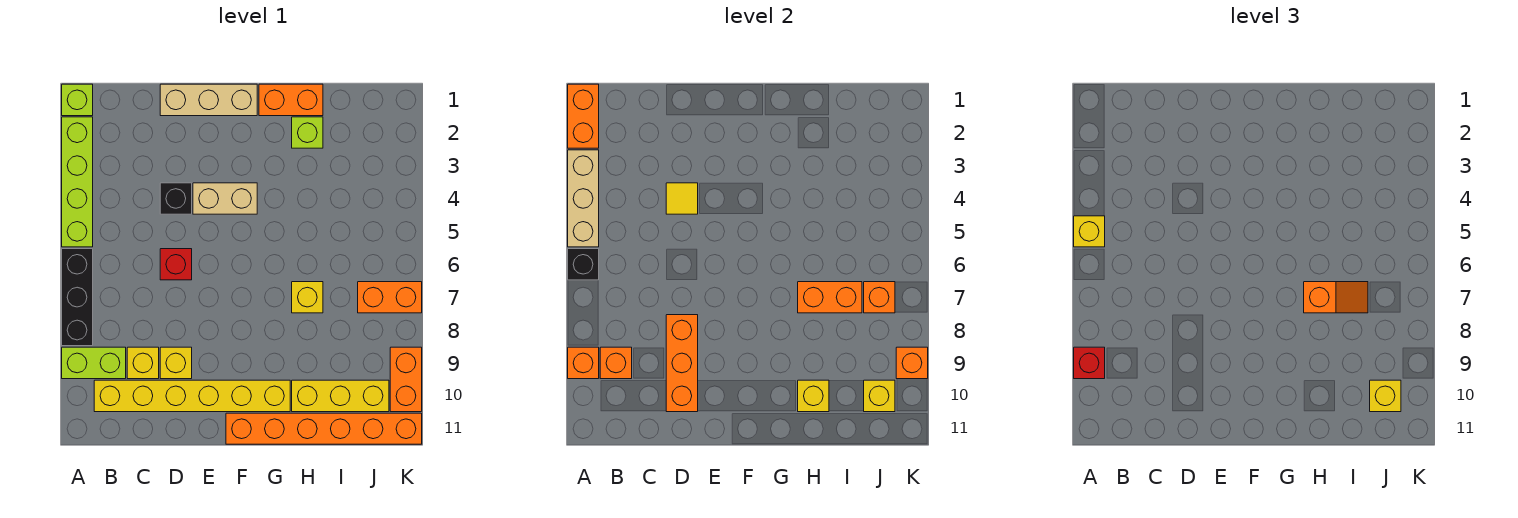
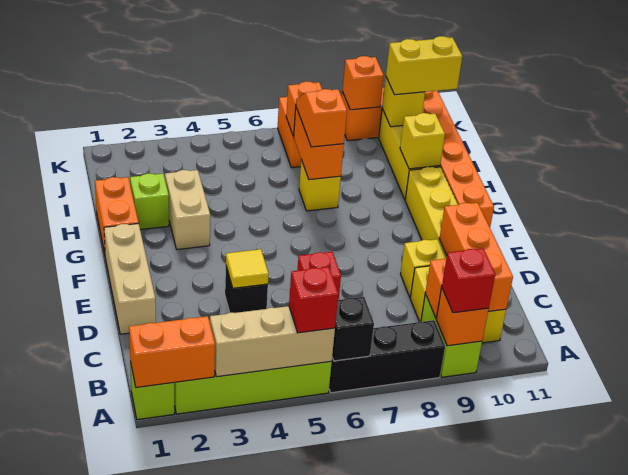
yellow brick A5 level 3 -> red brick A5 level 3
orange brick D8:D10 level 2 -> orange brick B10:D10 level 2
tan brick E4:F4 level 1 -> tan brick G3:H3 level 1
yellow brick J10 level 3 -> yellow brick J10:J11 level 3

